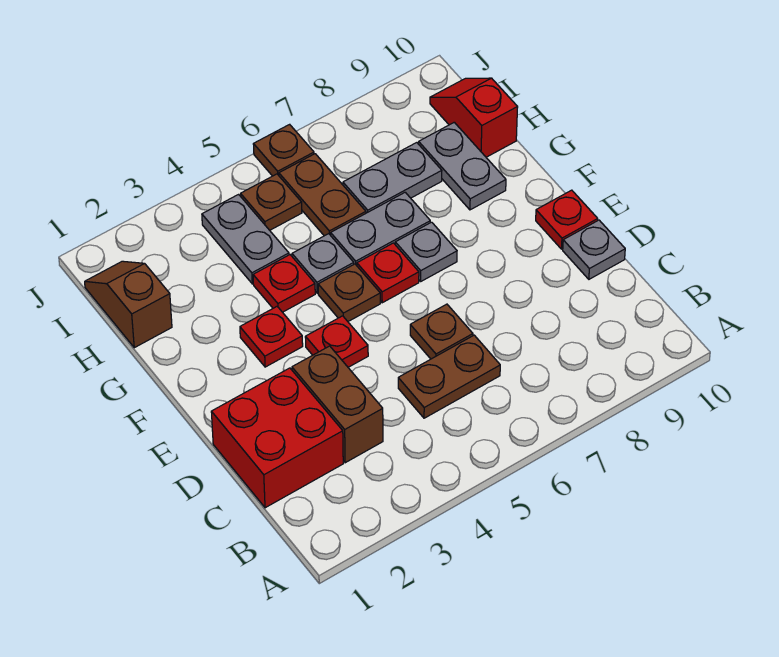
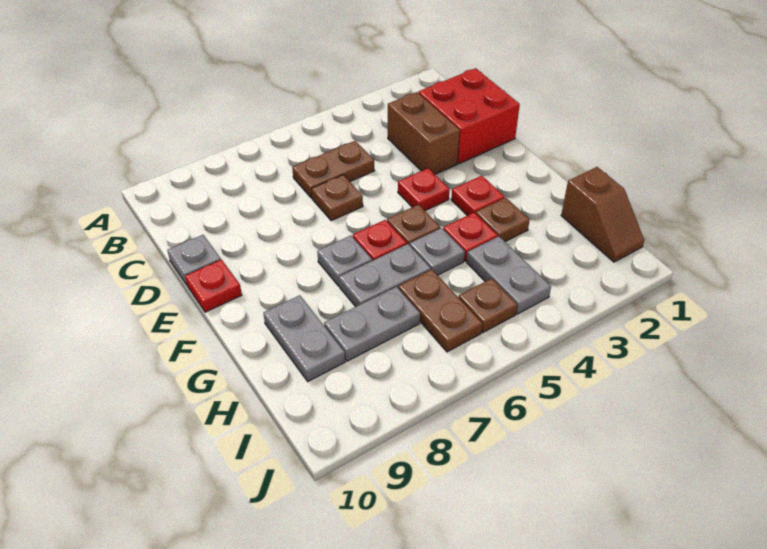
red slope H10:I10 level 1 top H -> none
brown plate J6 level 1 -> brown plate G3 level 1

